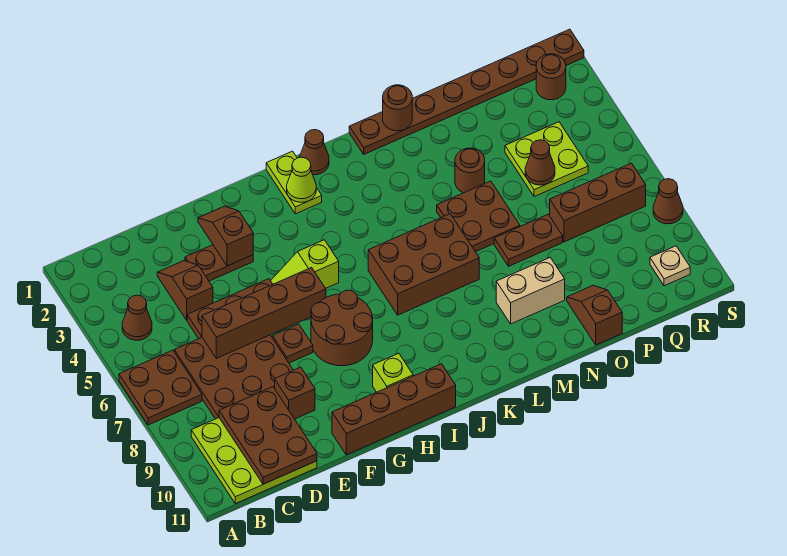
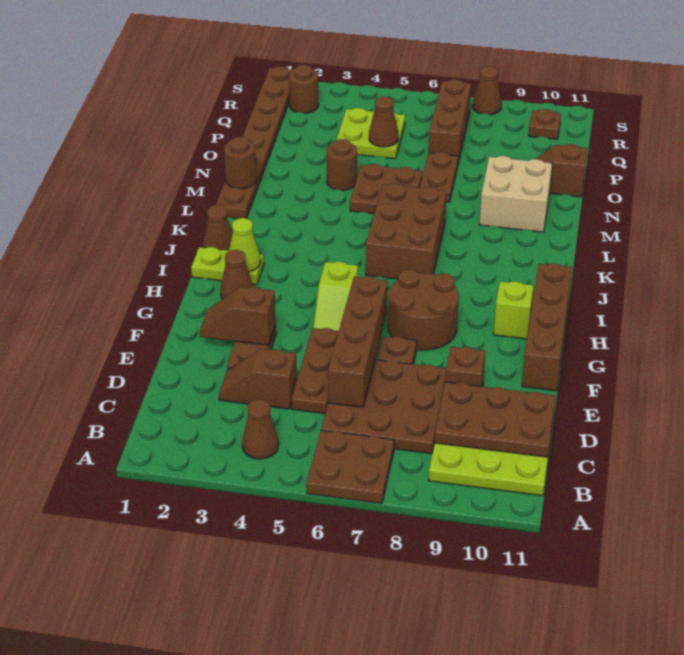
none -> brown cone H2 level 1
tan brick M9:N9 level 1 -> tan brick M9:N10 level 1
tan plate R10 level 1 -> brown plate R10 level 1

